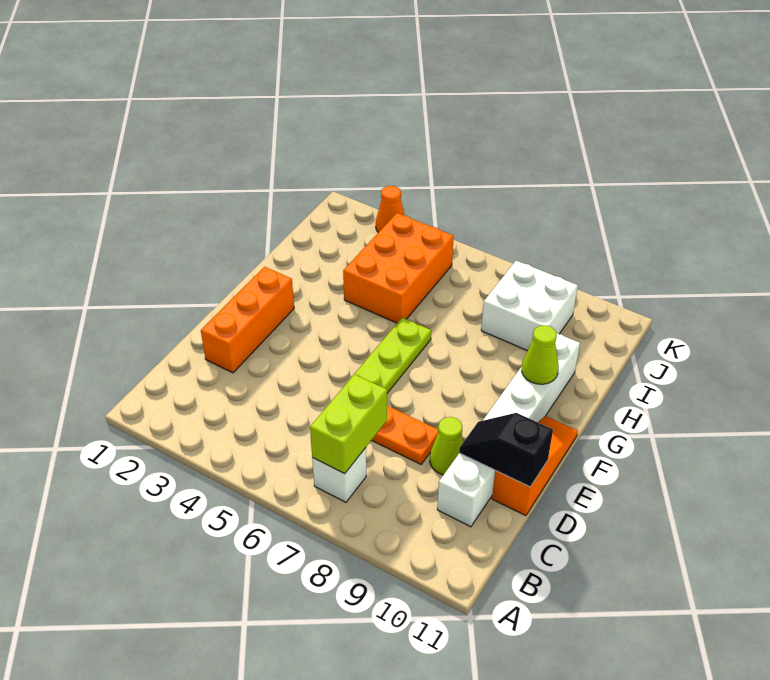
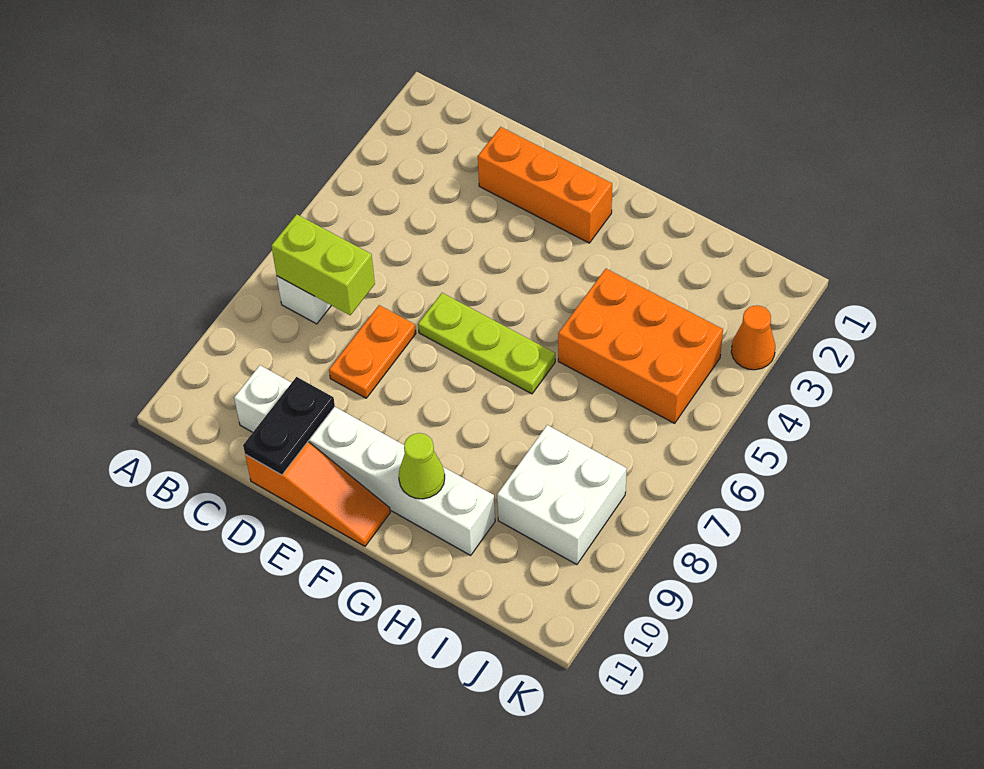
lime cone D9 level 1 -> none
black slope D10:D11 level 2 top 11 -> black plate D10:D11 level 2

